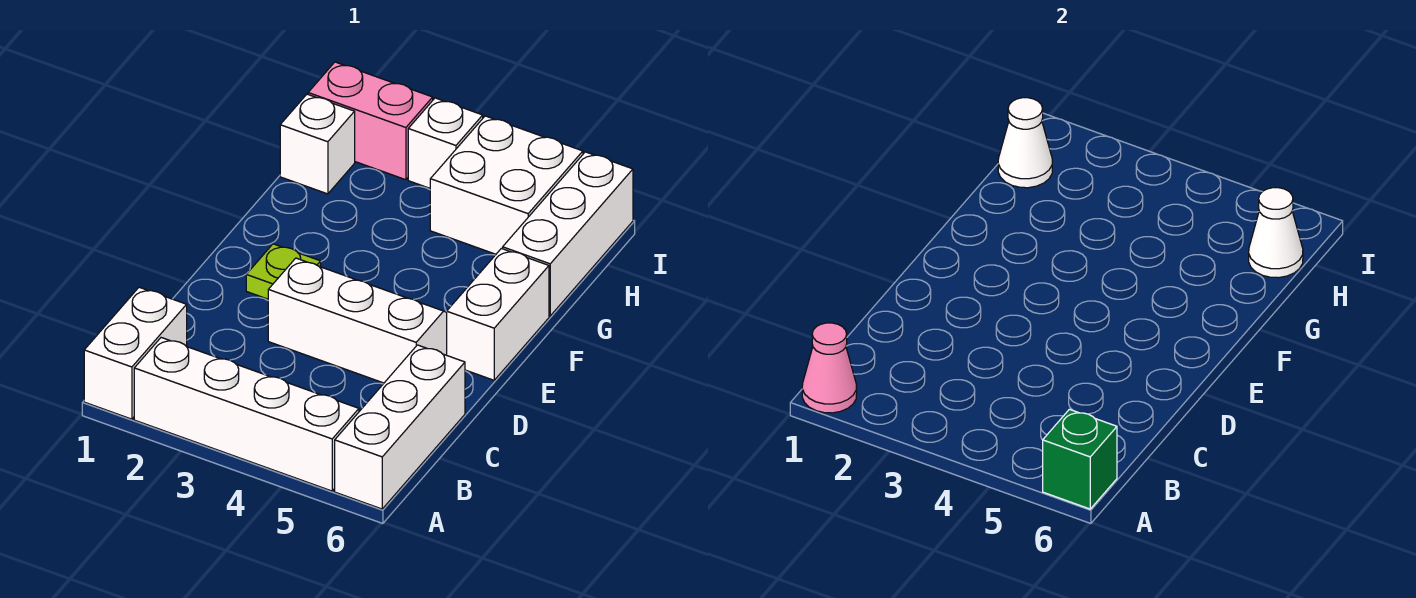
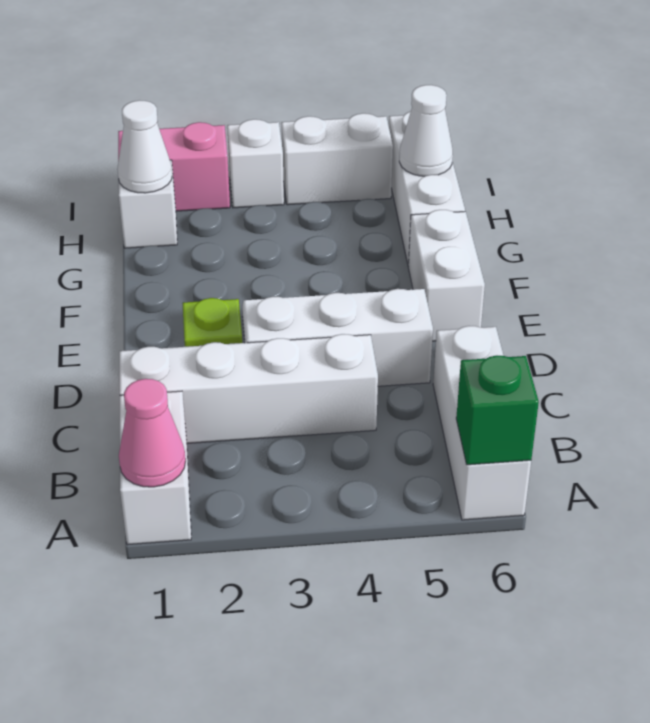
white brick A2:A5 level 1 -> white brick C1:C4 level 1
white brick H4:I5 level 1 -> white brick I4:I5 level 1

